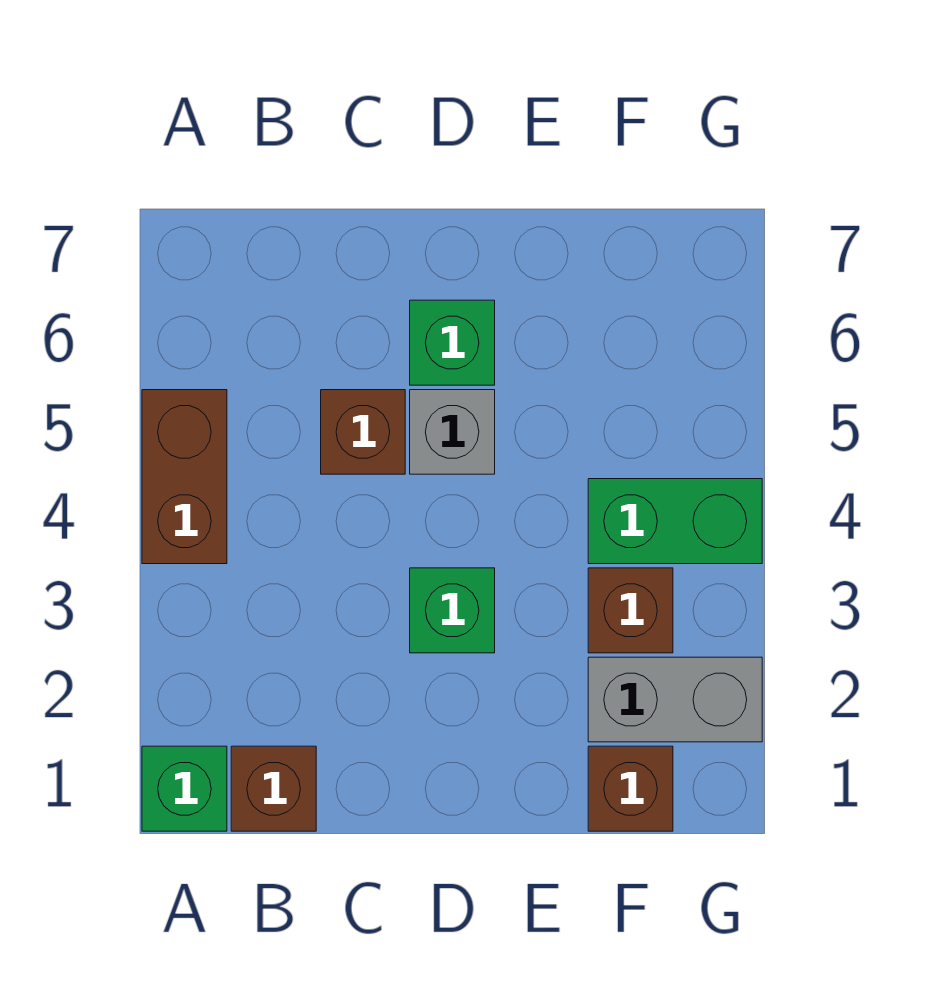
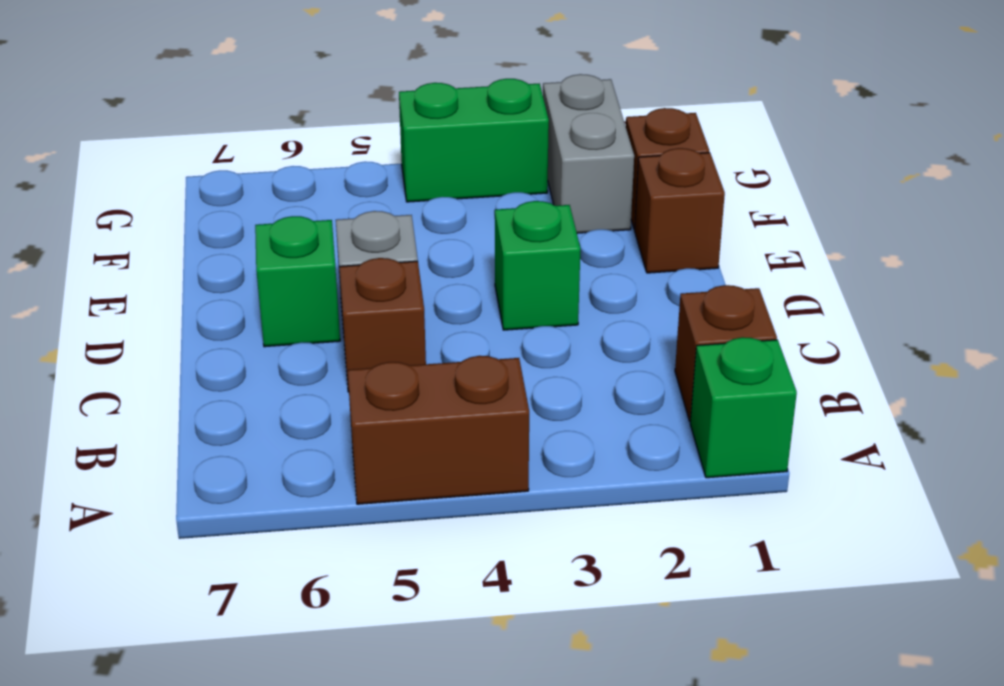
brown brick F3 level 1 -> brown brick E1 level 1
green brick F4:G4 level 1 -> green brick G3:G4 level 1

